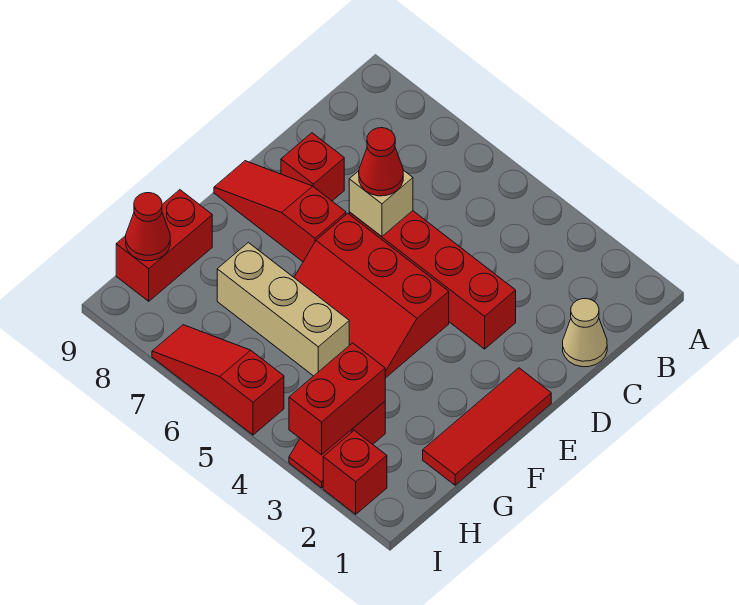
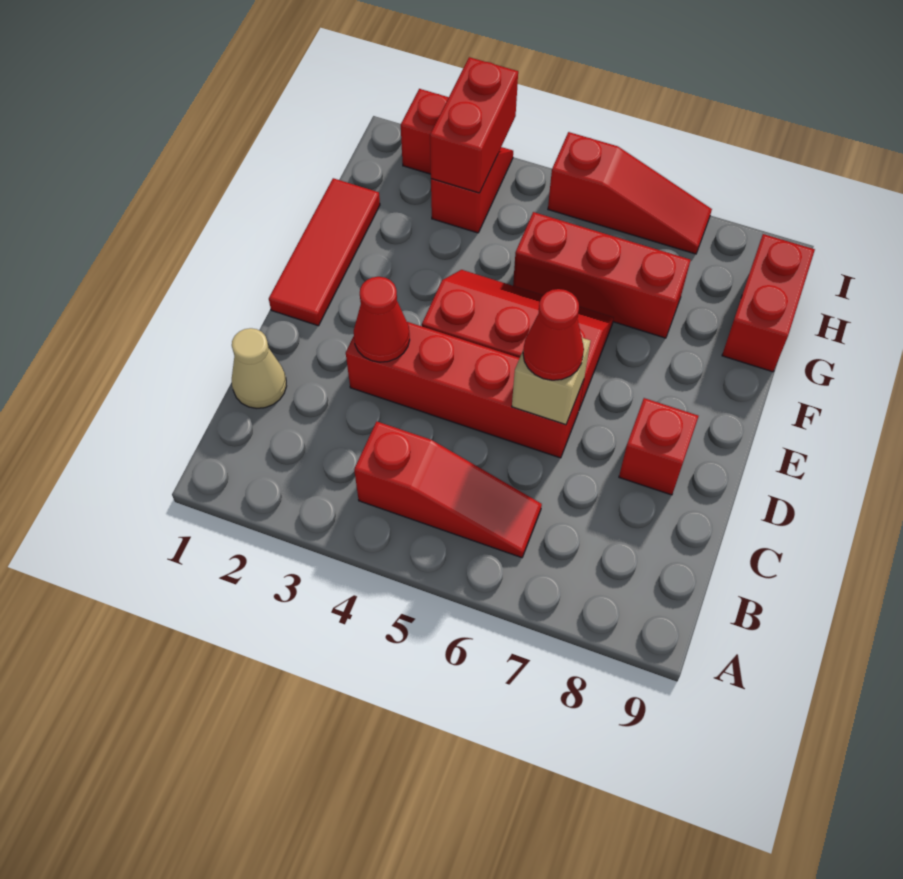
red slope E7:E9 level 1 top 7 -> red slope B4:B6 level 1 top 4
tan brick G5:G7 level 1 -> red brick G5:G7 level 1
red cone H9 level 2 -> red cone D3 level 2

